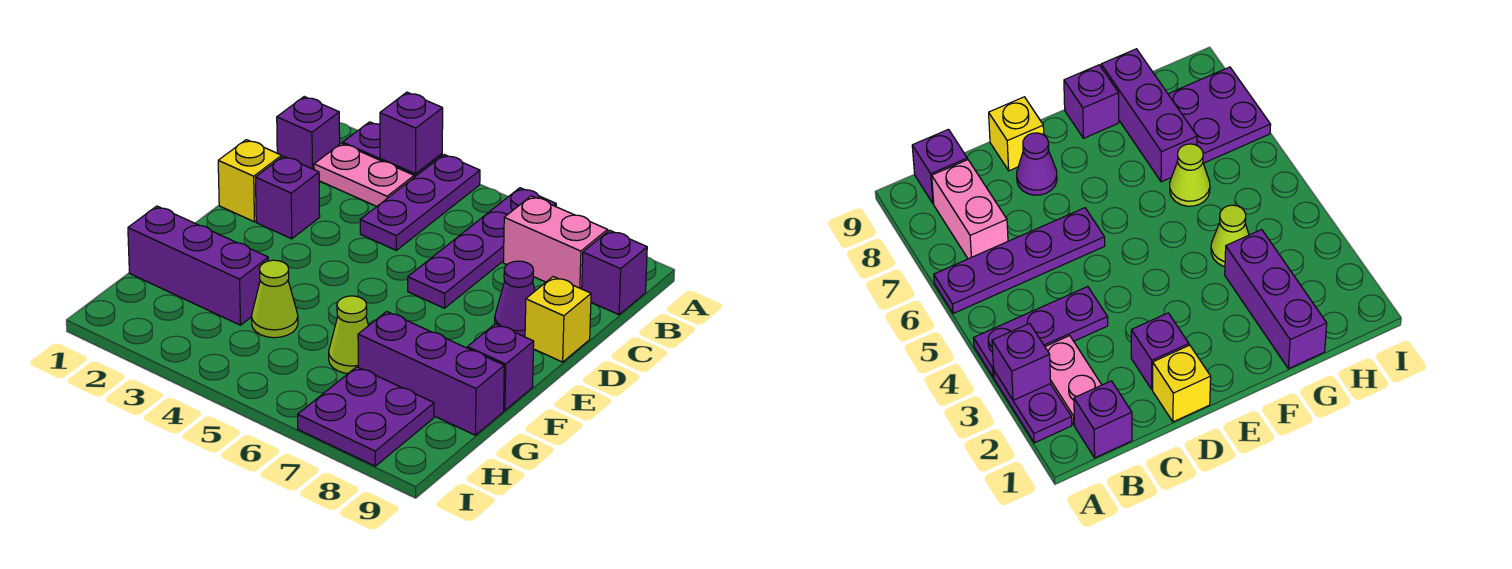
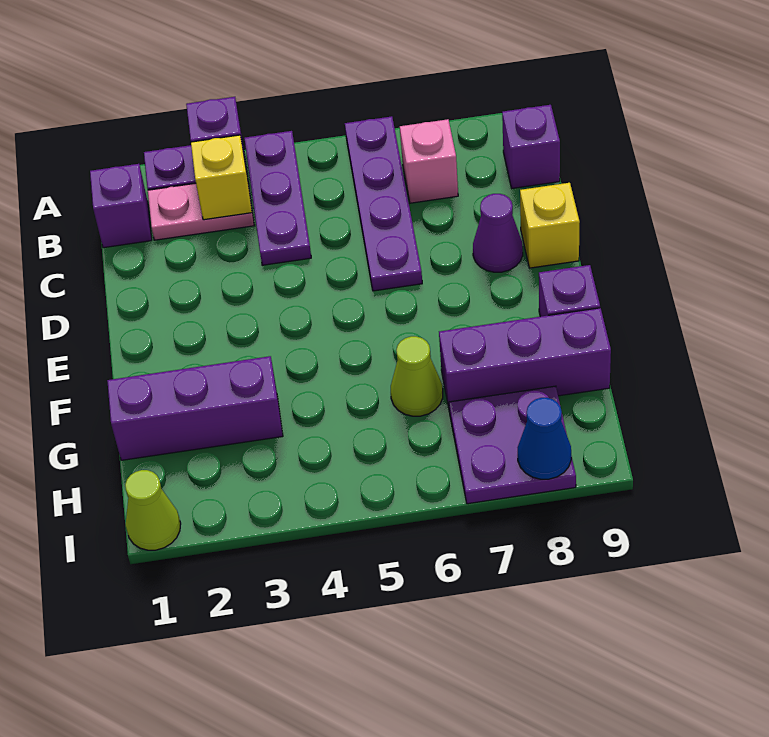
pink brick B7:B8 level 1 -> pink brick B7 level 1
yellow brick D1 level 1 -> yellow brick B3 level 2
purple brick D2 level 1 -> none
lime cone G4 level 1 -> lime cone I1 level 1
none -> blue cone I8 level 2

